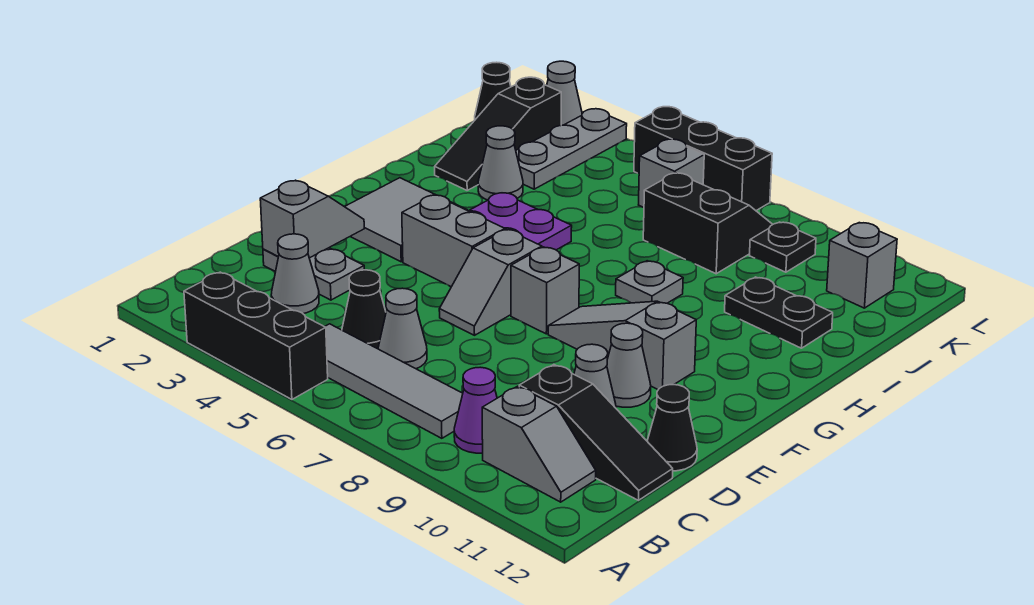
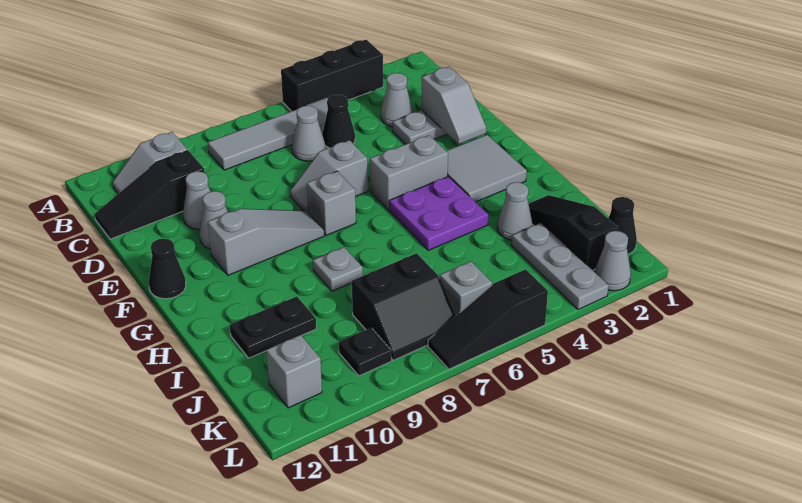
purple cone B9 level 1 -> none
black cone D12 level 1 -> black cone F12 level 1
grey slope E6:F6 level 1 top F -> grey slope E6:E7 level 1 top 6
black brick L5:L7 level 1 -> black slope L5:L7 level 1 top 5

